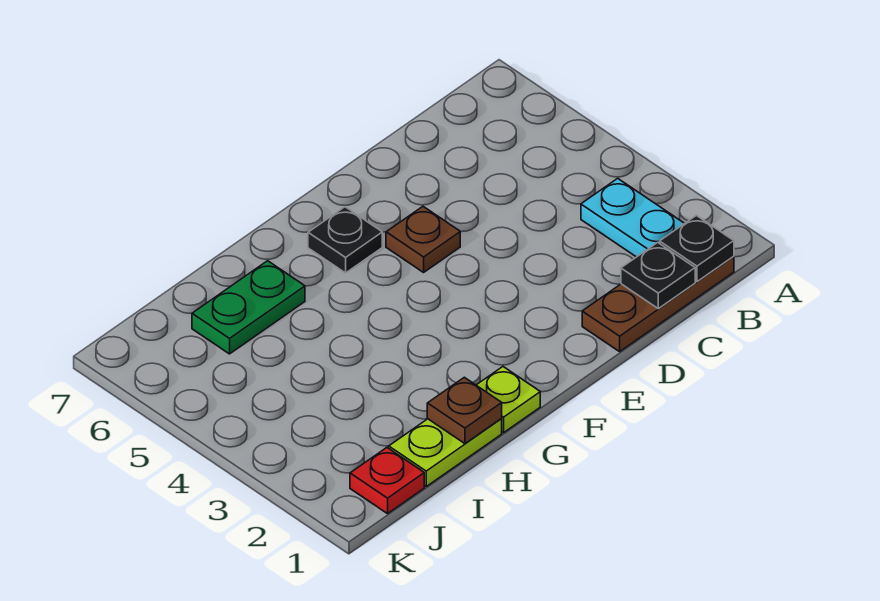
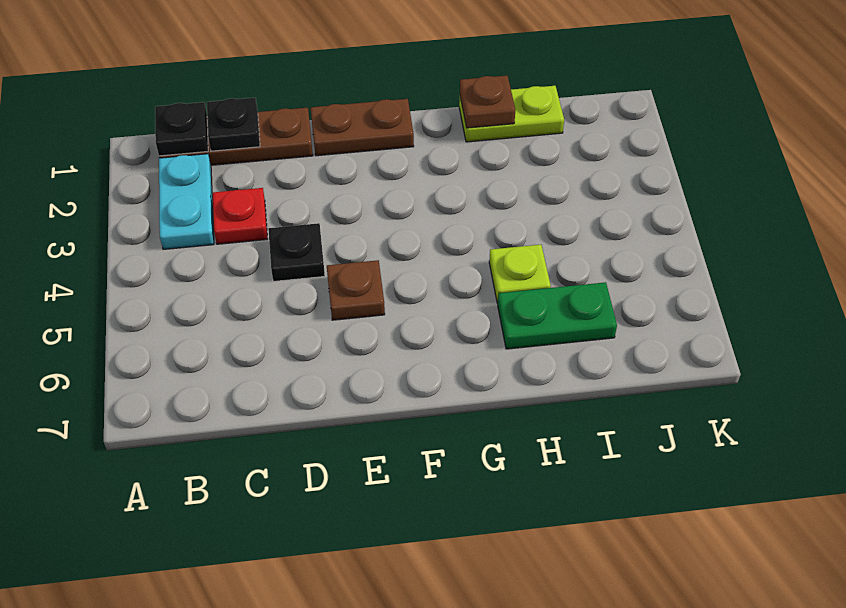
none -> brown plate E1:F1 level 1
black plate F6 level 1 -> black plate D4 level 1
lime plate G1 level 1 -> lime plate H5 level 1
red plate J1 level 1 -> red plate C3 level 1

